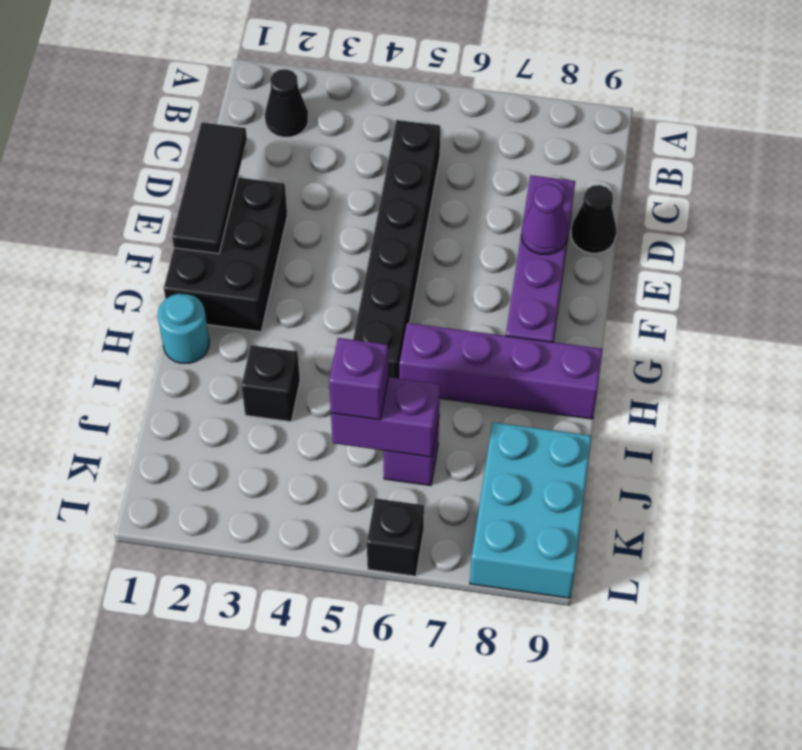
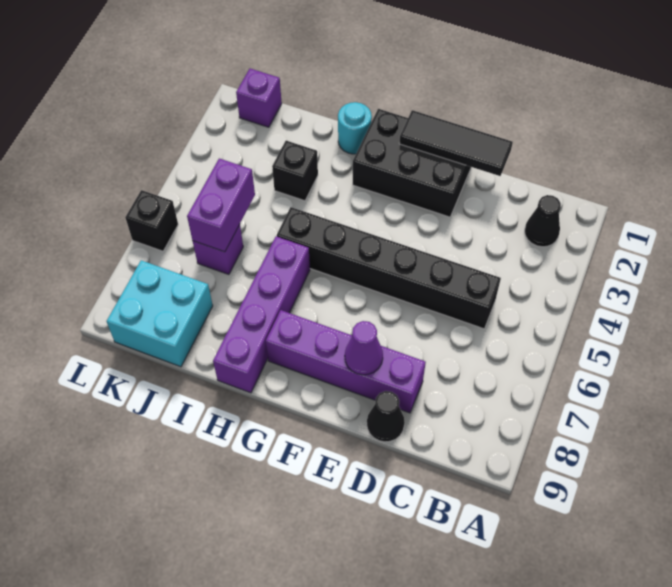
purple brick J5 level 3 -> purple brick K1 level 1
cyan brick J8:L9 level 1 -> cyan brick J8:K9 level 1

